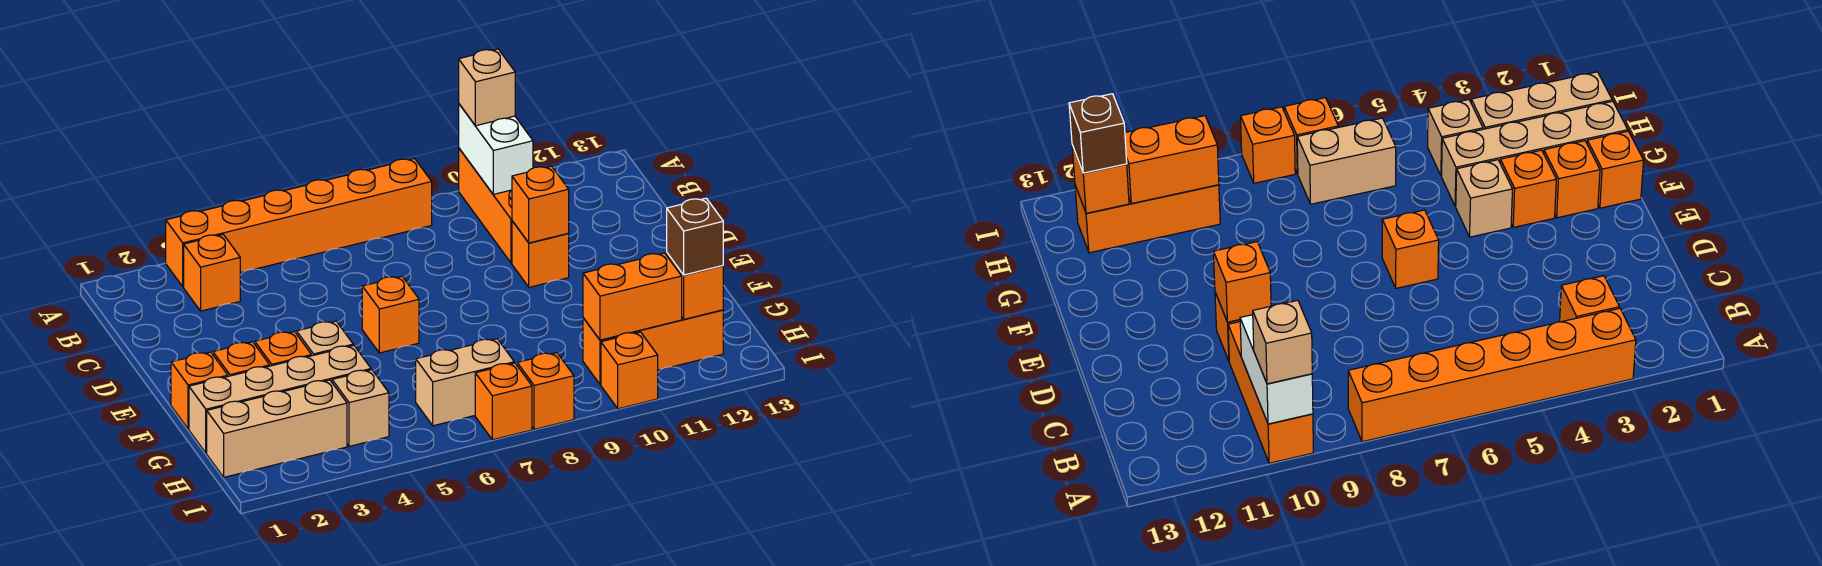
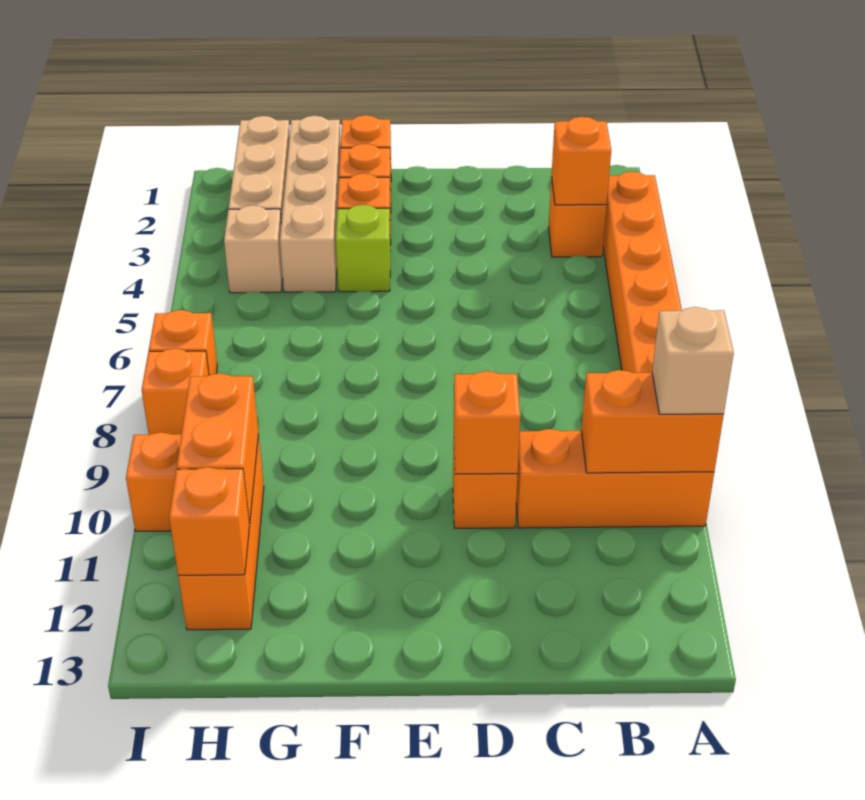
white brick A10:B10 level 2 -> orange brick A10:B10 level 2
orange brick E6 level 1 -> orange brick B3 level 2
tan brick F4 level 1 -> lime brick F4 level 1
tan brick H6:H7 level 1 -> none
brown brick H12 level 3 -> none

